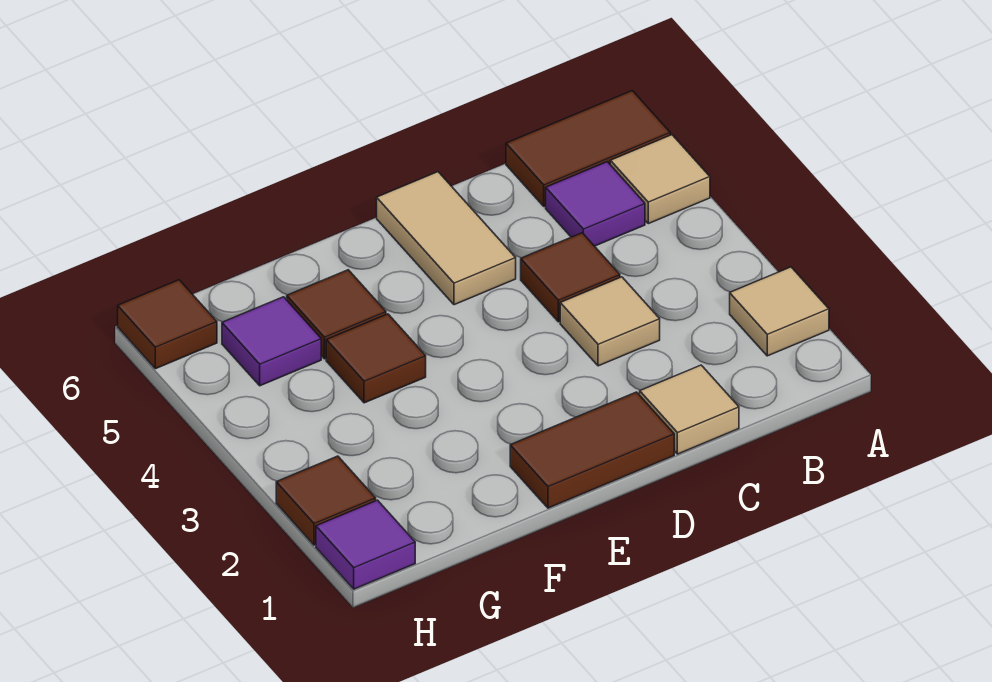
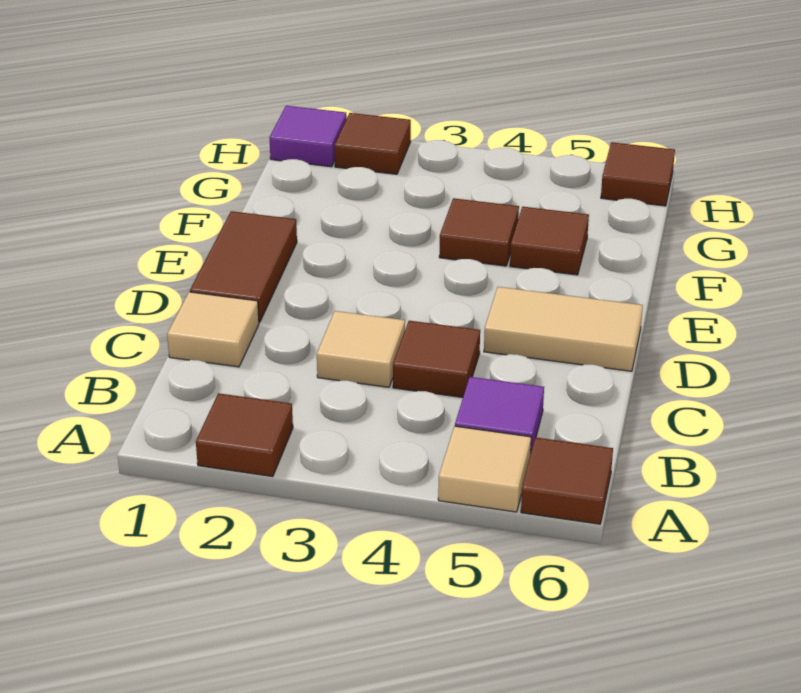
tan tile A2 level 1 -> brown tile A2 level 1
brown tile A6:B6 level 1 -> brown tile A6 level 1
purple tile G5 level 1 -> none

